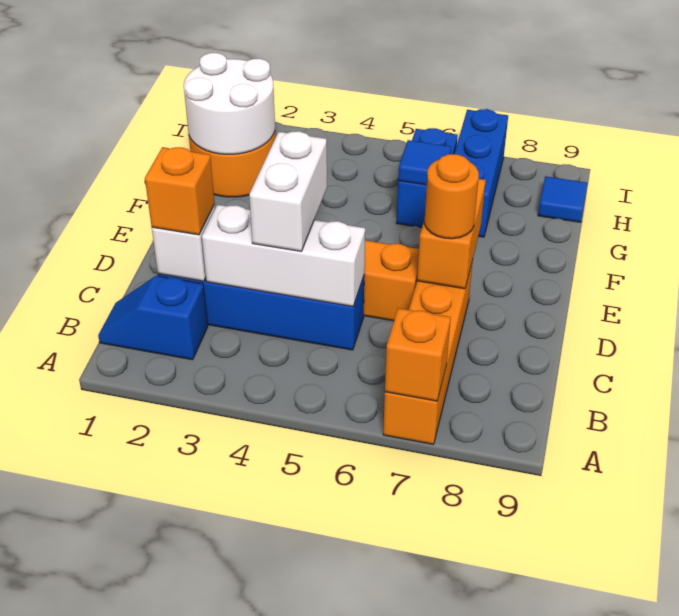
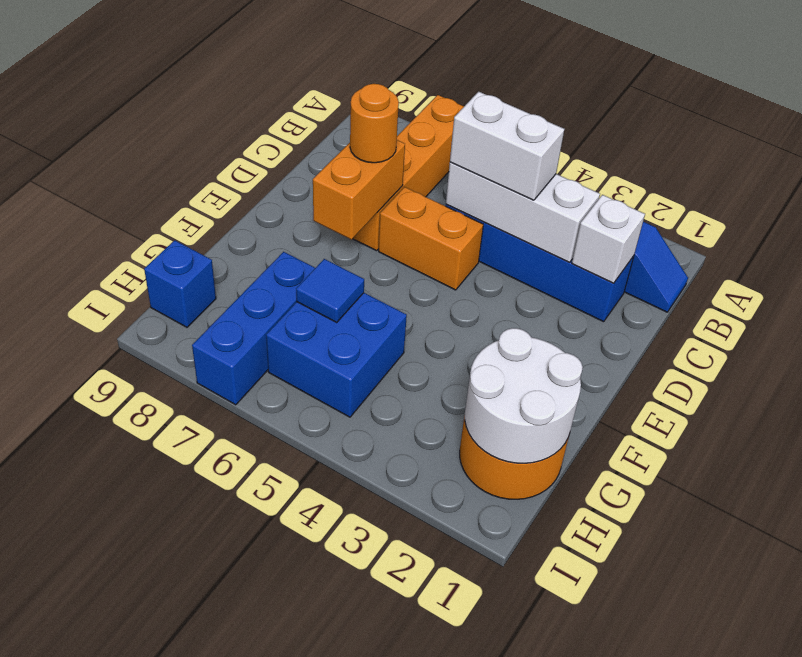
orange brick A7 level 2 -> none
orange brick C2 level 3 -> none
white brick C4:D4 level 3 -> white brick C4:C5 level 3
blue brick G6:H6 level 1 -> blue brick G5:H6 level 1
blue tile H9 level 1 -> blue brick H9 level 1

